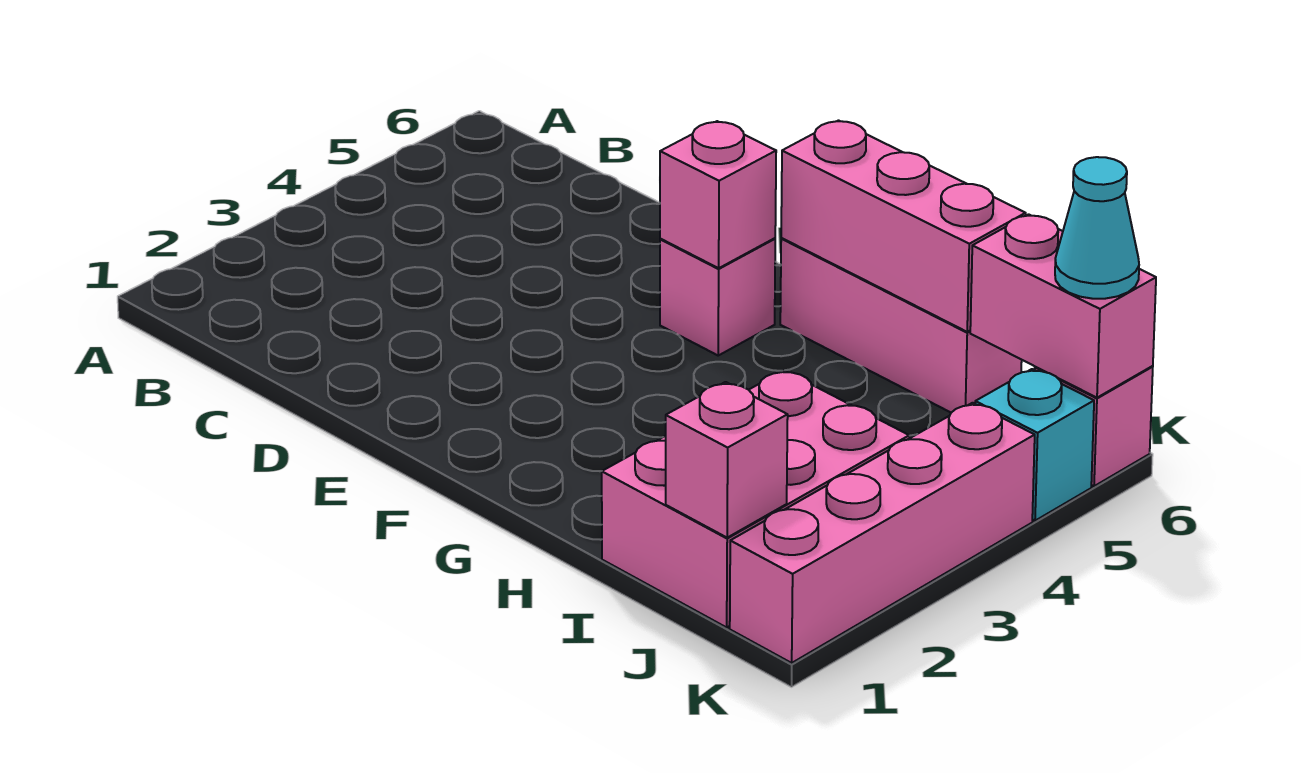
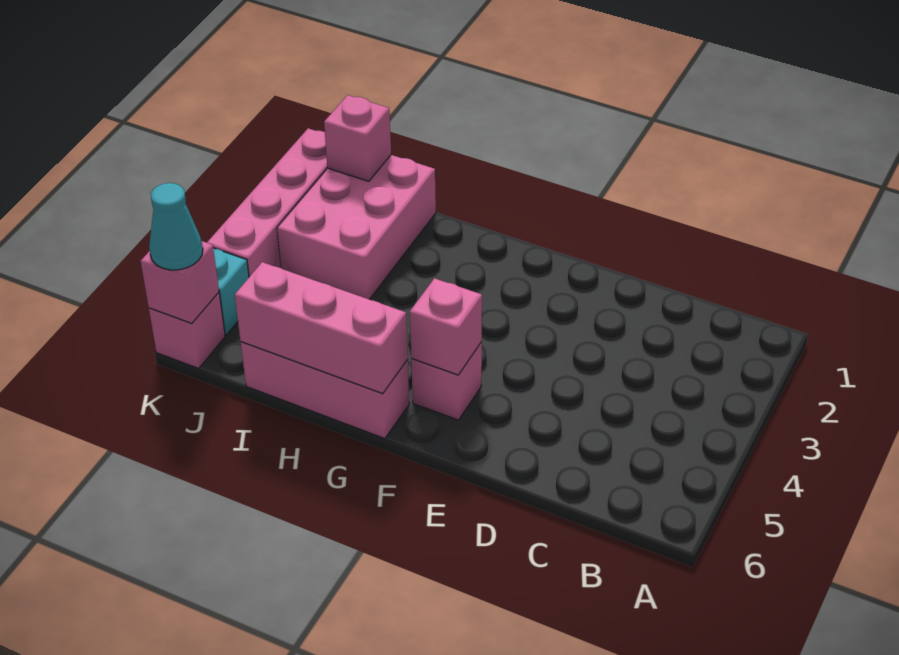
pink brick J6:K6 level 2 -> pink brick K6 level 2

